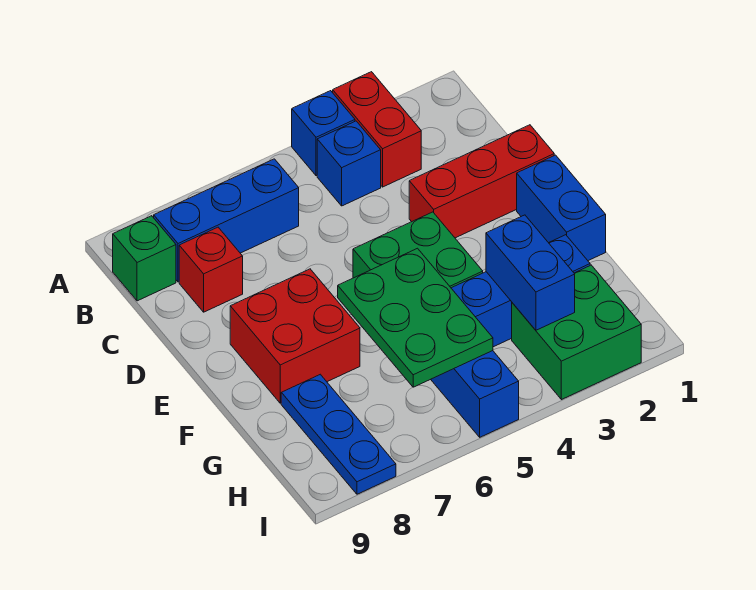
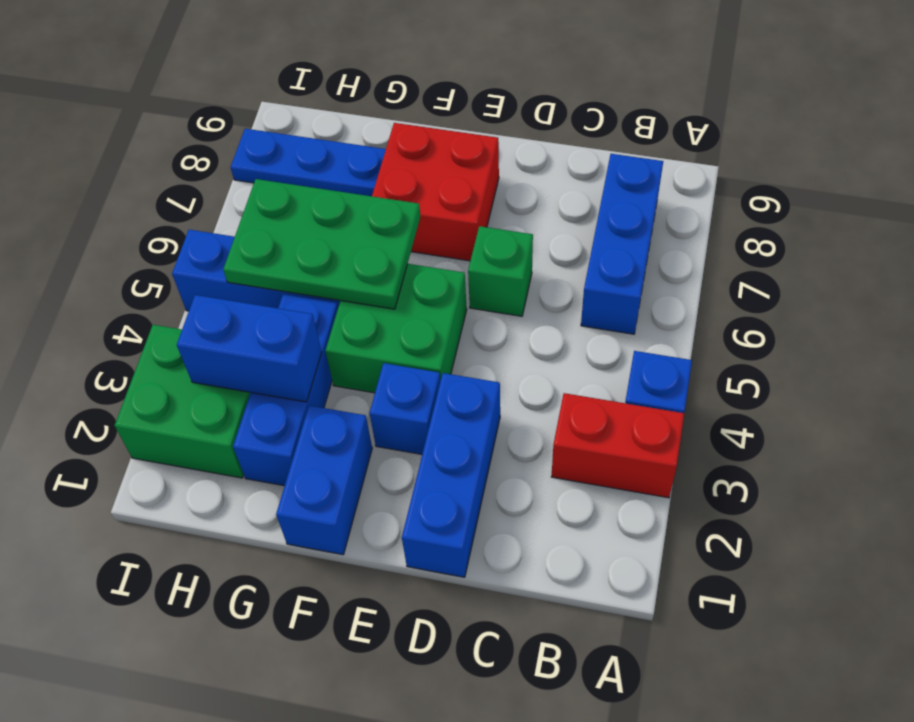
blue brick B4 level 1 -> blue brick E3 level 1
green brick B9 level 1 -> green brick D6 level 1
red brick C8 level 1 -> none
red brick D1:D3 level 1 -> blue brick D1:D3 level 1
blue brick E1:F1 level 1 -> blue brick F1:F2 level 1

